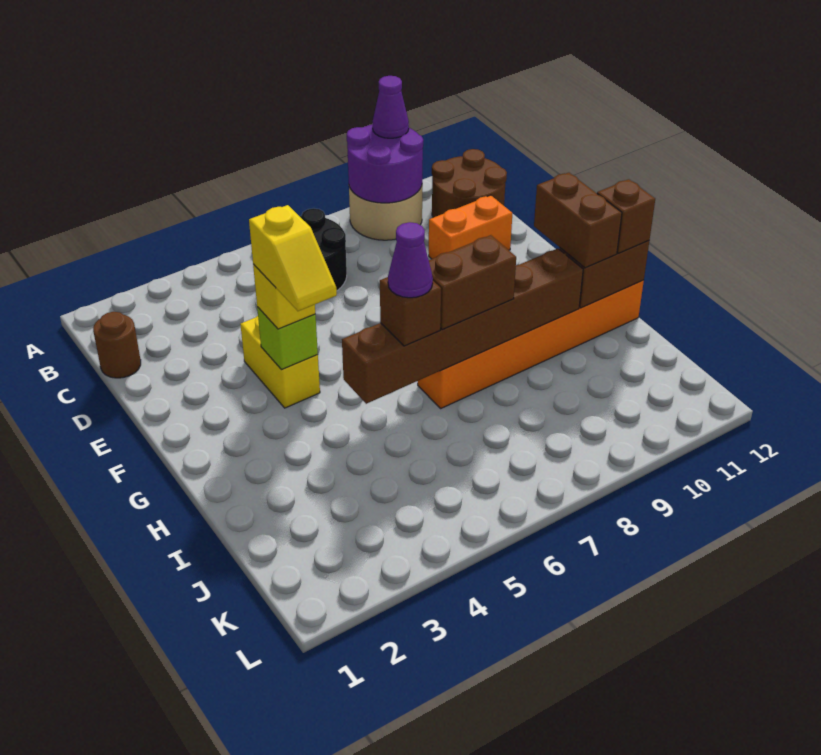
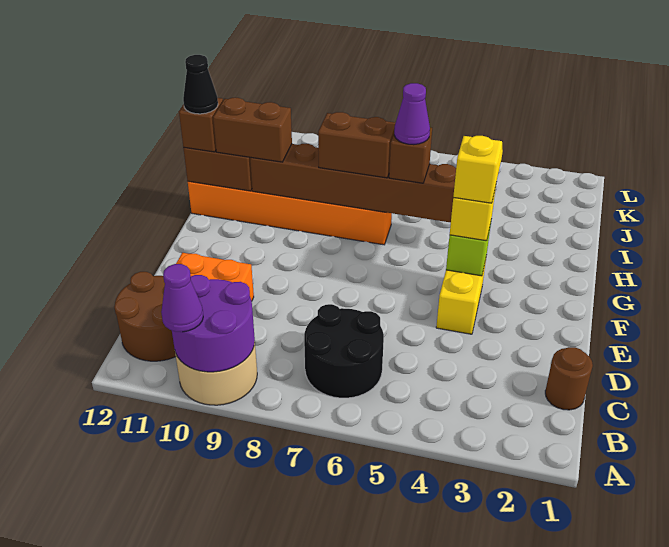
brown brick G11:H11 level 3 -> brown brick H10:H11 level 3
none -> black cone H12 level 4

